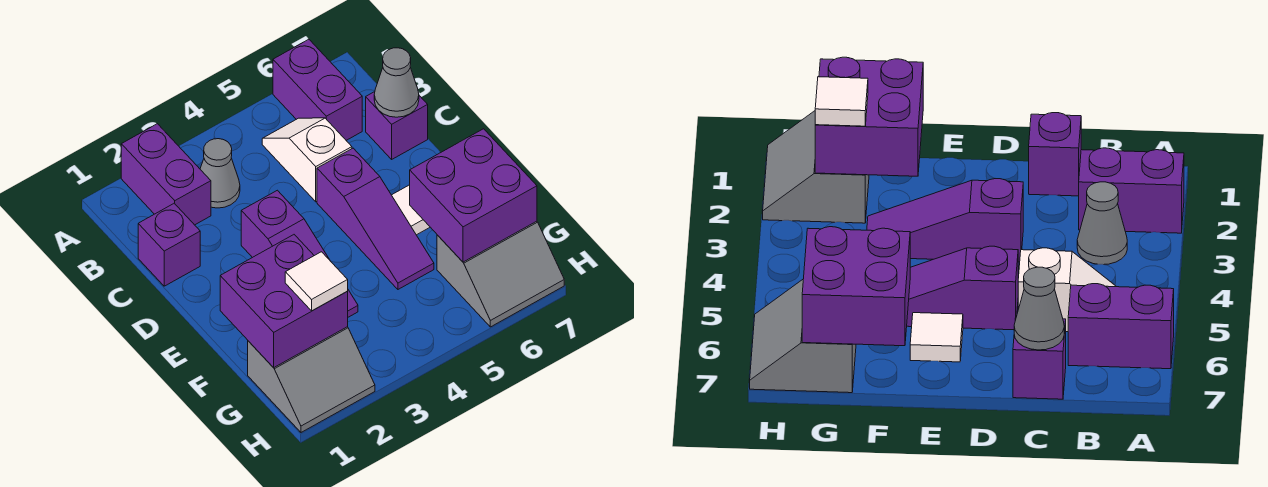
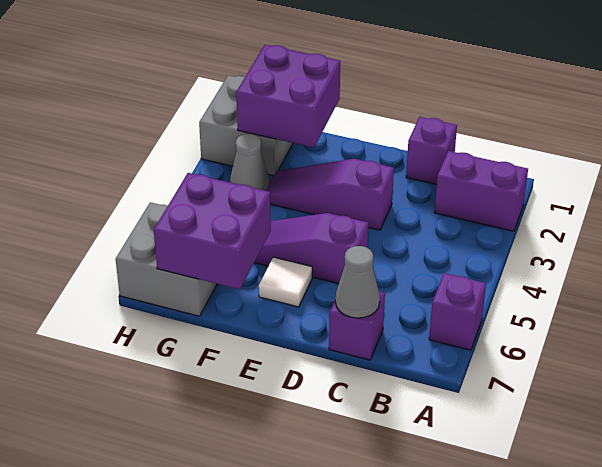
purple brick A6:B6 level 1 -> purple brick A6 level 1
grey cone B3 level 1 -> grey cone G3 level 1
white slope B5:C5 level 1 top C -> none
grey slope G1:H2 level 1 top G -> grey brick G1:H2 level 1
white tile G2 level 3 -> none
grey slope G6:H7 level 1 top G -> grey brick G6:H7 level 1

